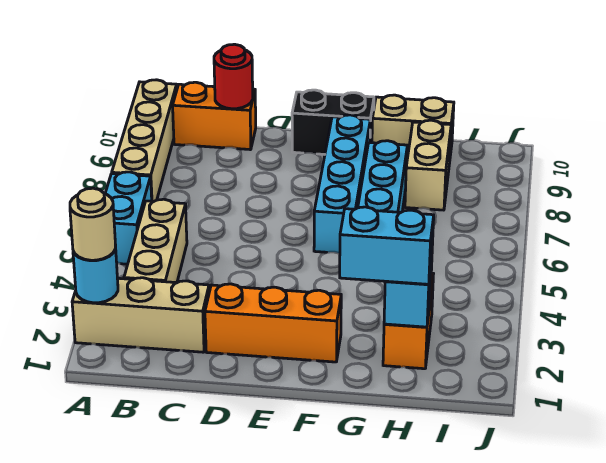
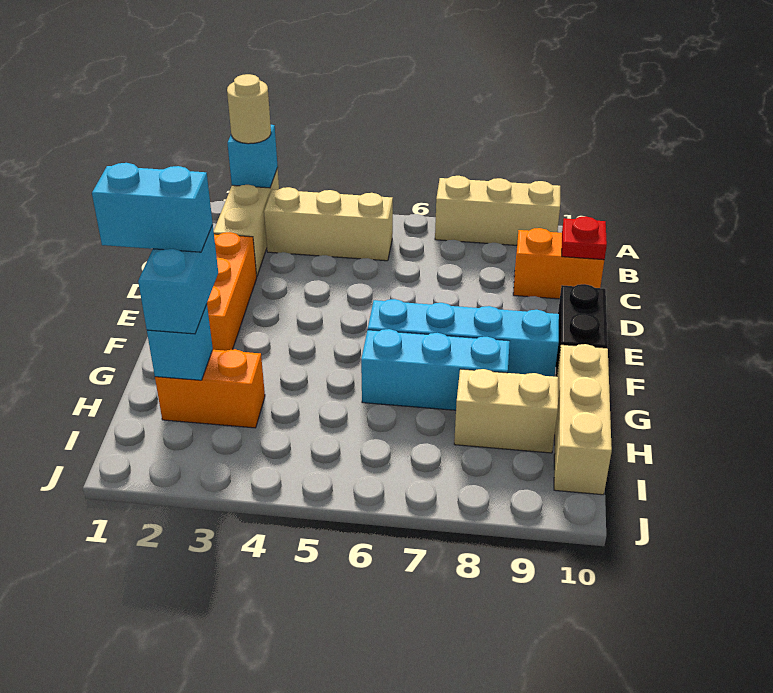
cyan round brick A2 level 2 -> cyan brick A2 level 2
cyan brick A5:A6 level 1 -> cyan brick G1:G2 level 4
tan brick A7:A10 level 1 -> tan brick A7:A9 level 1
orange brick B10:C10 level 1 -> orange brick C9:C10 level 1
red round brick C10 level 2 -> red plate C10 level 2
tan brick G10:H10 level 1 -> tan brick G10:I10 level 1

